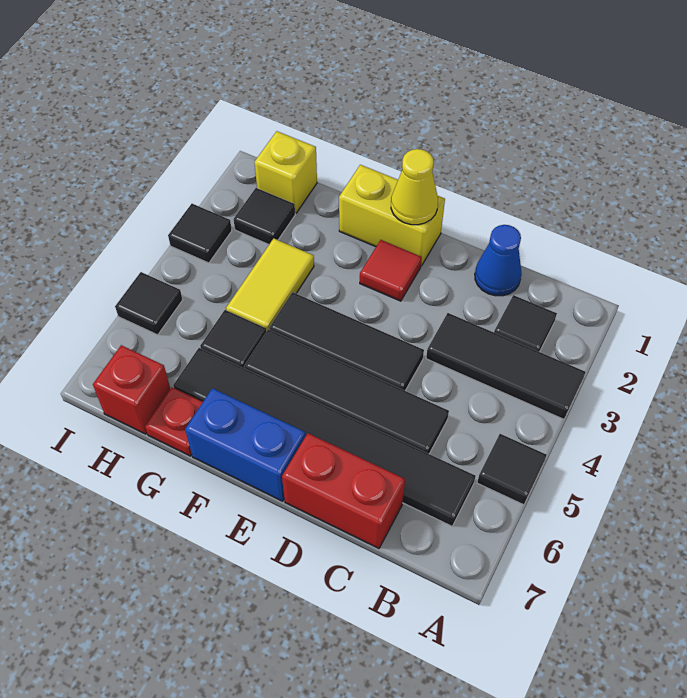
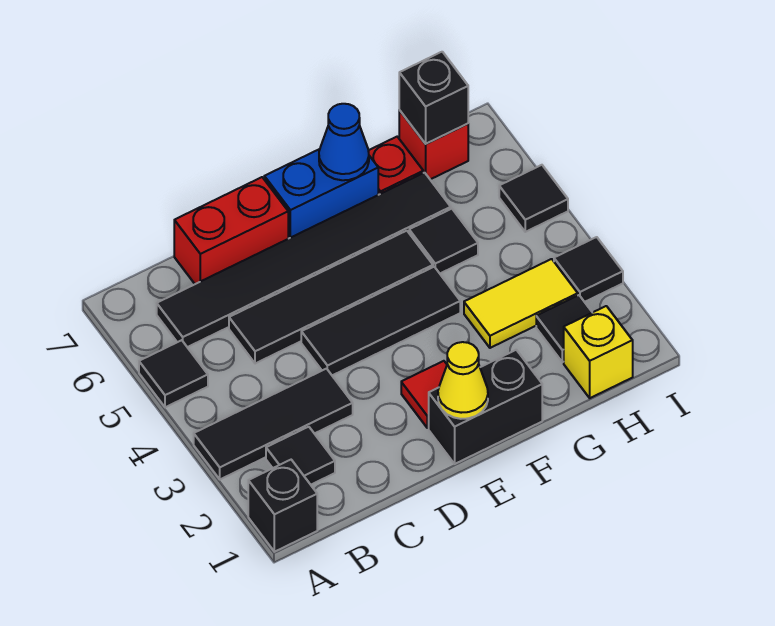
none -> black brick A1 level 1
blue cone C1 level 1 -> blue cone F7 level 2
yellow brick E1:F1 level 1 -> black brick E1:F1 level 1
yellow tile G3:G4 level 1 -> yellow tile G3:H3 level 1
none -> black brick H7 level 2

